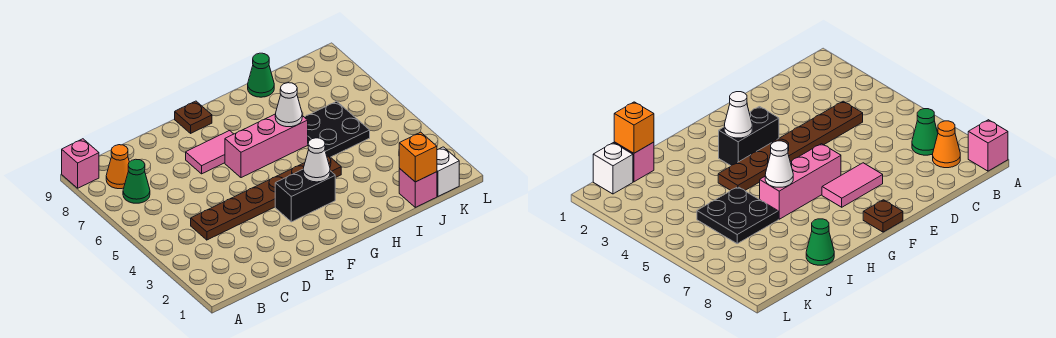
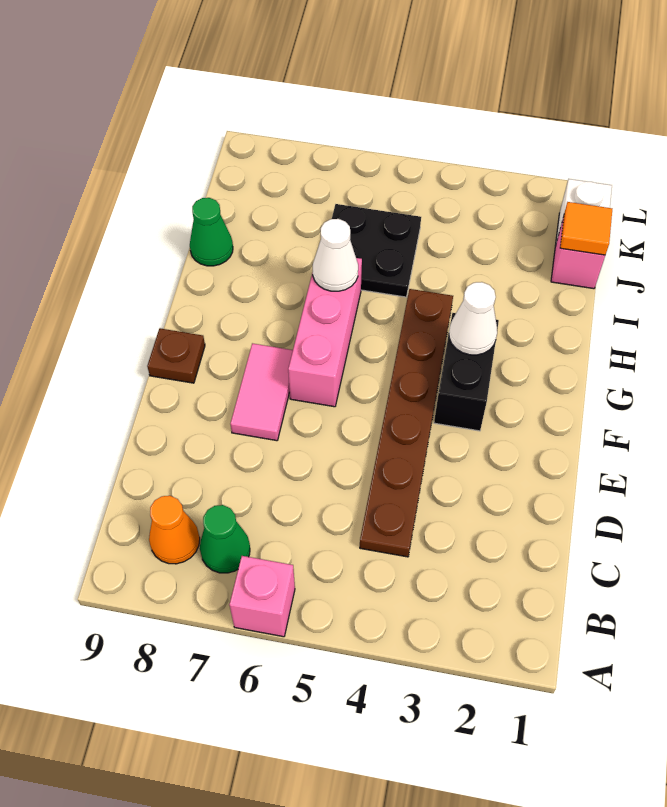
pink brick A9 level 1 -> pink brick A6 level 1
orange brick J1 level 2 -> orange tile J1 level 2

